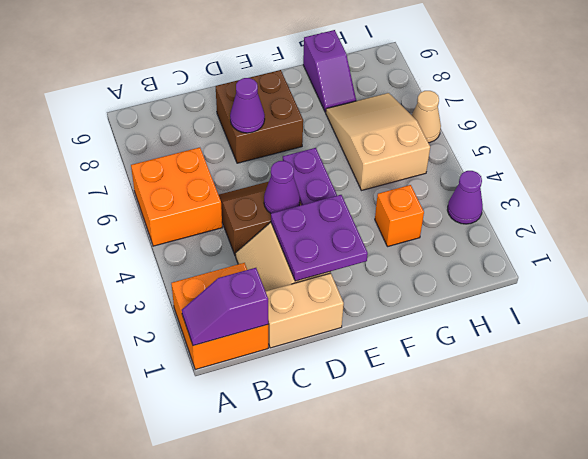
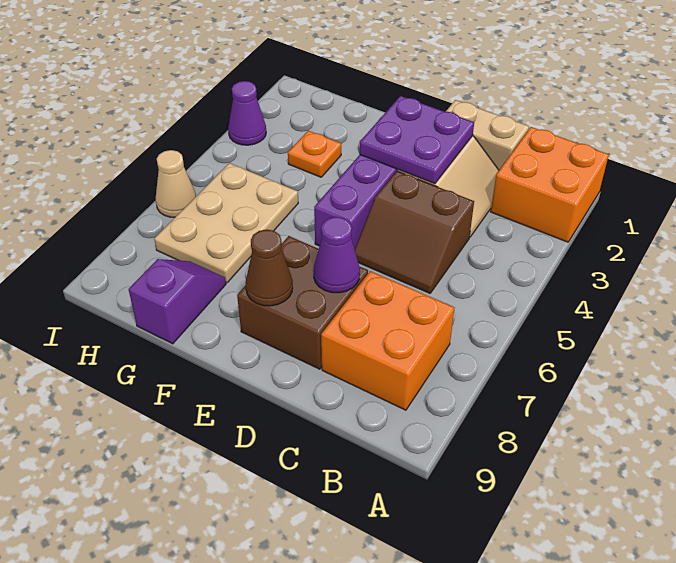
purple slope A1:B1 level 2 top B -> none
orange brick A5:B6 level 1 -> orange brick B7:C8 level 1
purple cone D4 level 2 -> none
none -> brown cone E8 level 2
orange brick G3 level 1 -> orange plate G3 level 1
tan slope G5:H7 level 1 top 5 -> tan plate G5:H7 level 1

